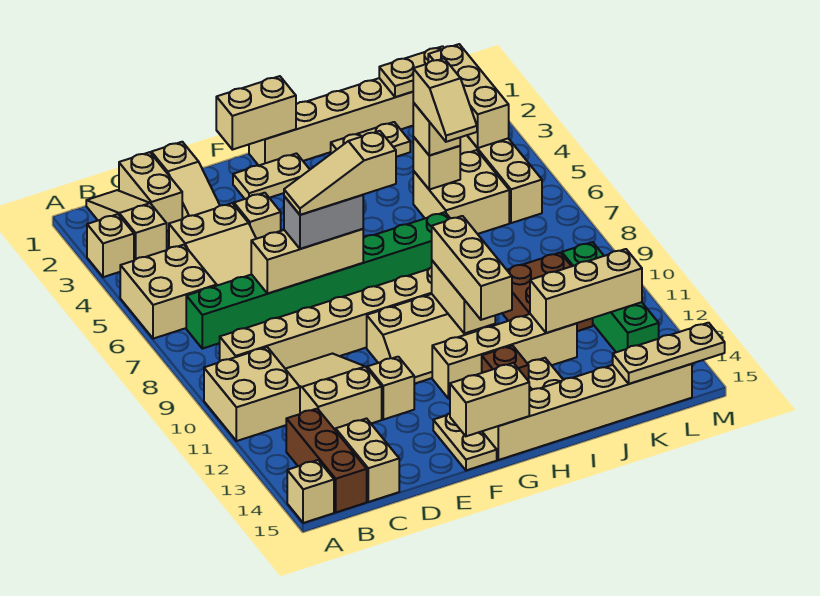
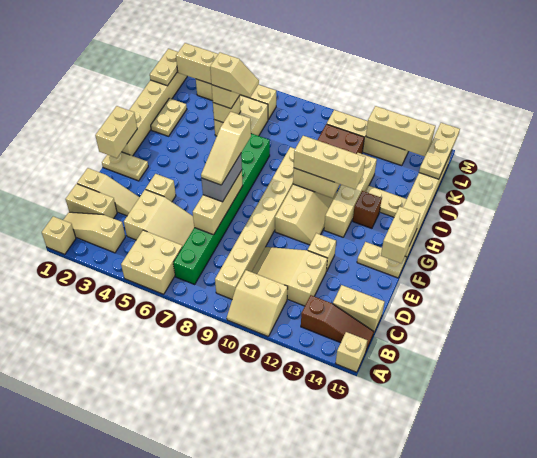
tan brick A3 level 1 -> tan brick A1 level 1
tan brick A10:B11 level 1 -> tan slope A10:B11 level 1 top B
brown brick B13:B15 level 1 -> brown slope B13:B15 level 1 top 13
tan plate F2:G2 level 1 -> tan plate F1:F2 level 1
tan brick J12:L12 level 2 -> tan brick L12:L14 level 2
green brick L10:L13 level 1 -> tan brick L10:L13 level 1

